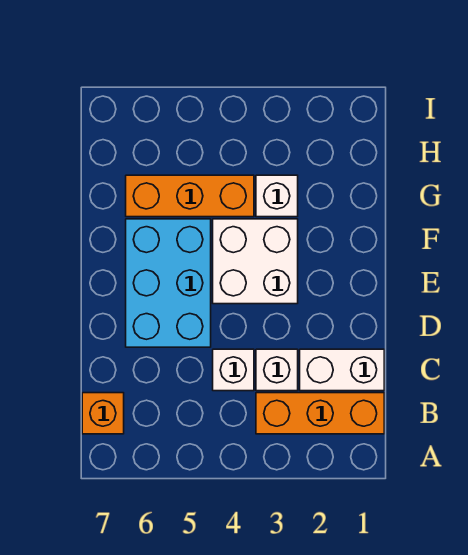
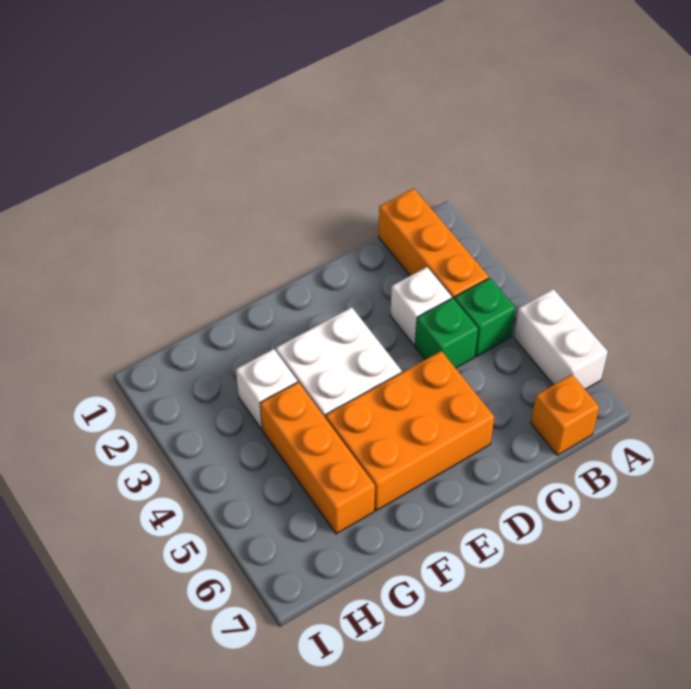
none -> green brick B4 level 1
white brick C1:C2 level 1 -> white brick A5:A6 level 1
white brick C4 level 1 -> green brick C4 level 1
cyan brick D5:F6 level 1 -> orange brick D5:F6 level 1

